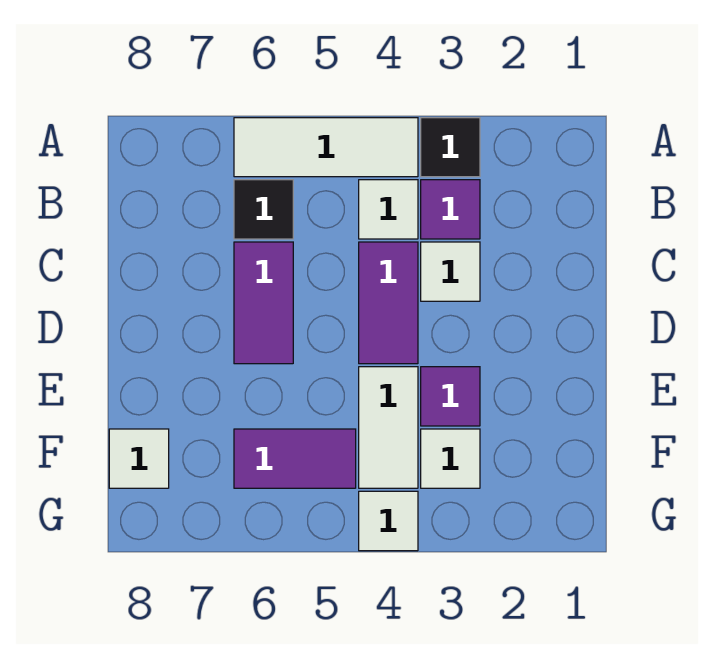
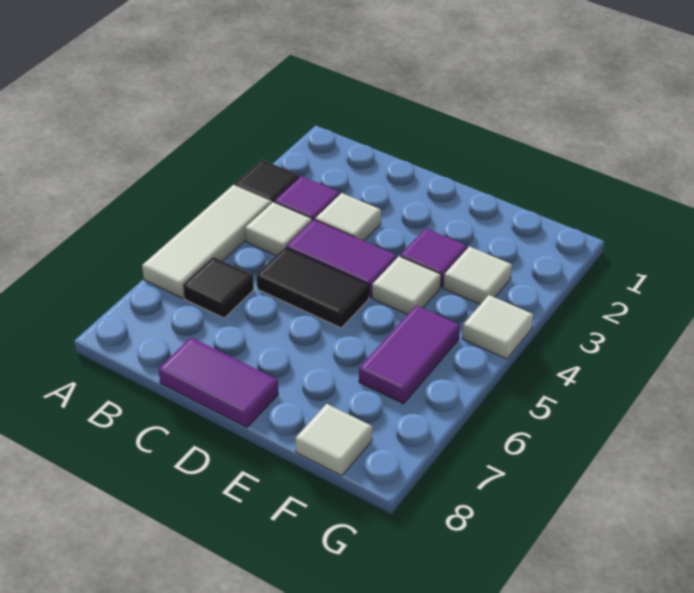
none -> black tile C5:D5 level 1
purple tile C6:D6 level 1 -> purple tile C8:D8 level 1
white tile E4:F4 level 1 -> white tile E4 level 1

